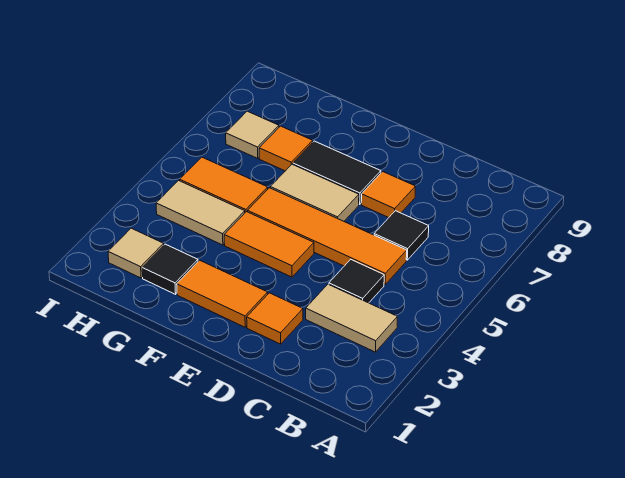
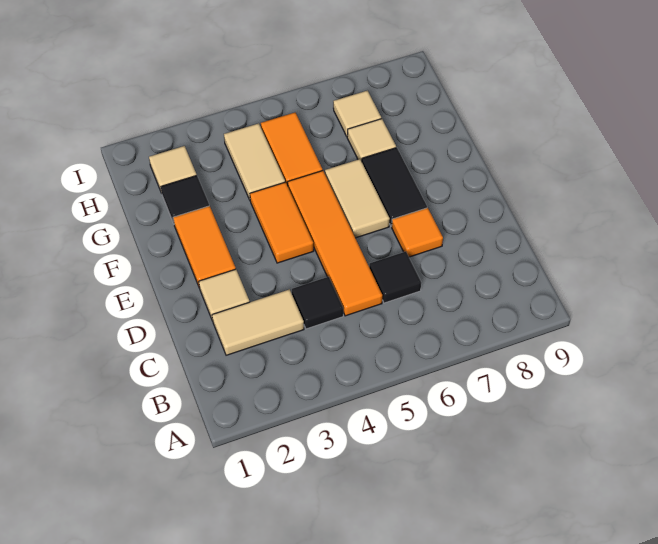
tan tile B3:C3 level 1 -> tan tile C2:C3 level 1
orange tile D2 level 1 -> tan tile D2 level 1
orange tile G7 level 1 -> tan tile G7 level 1

